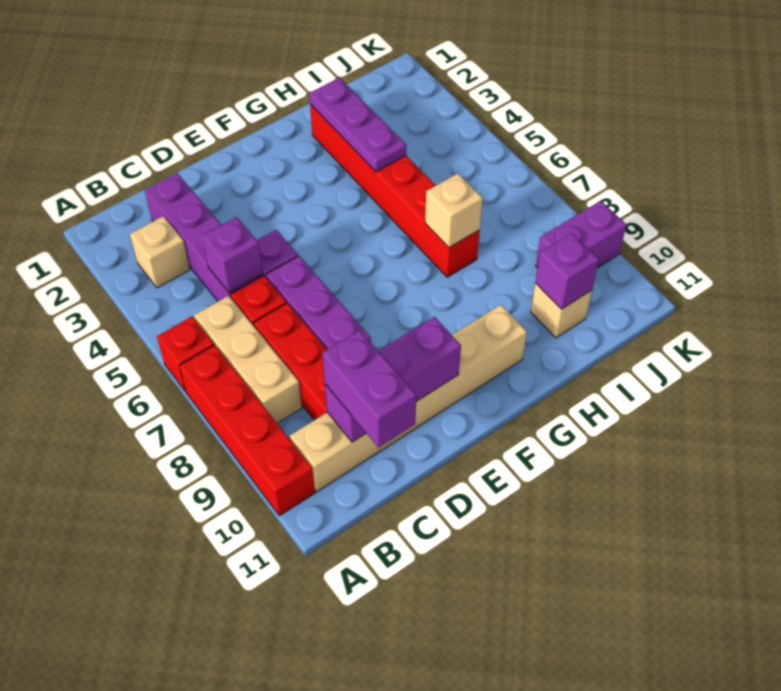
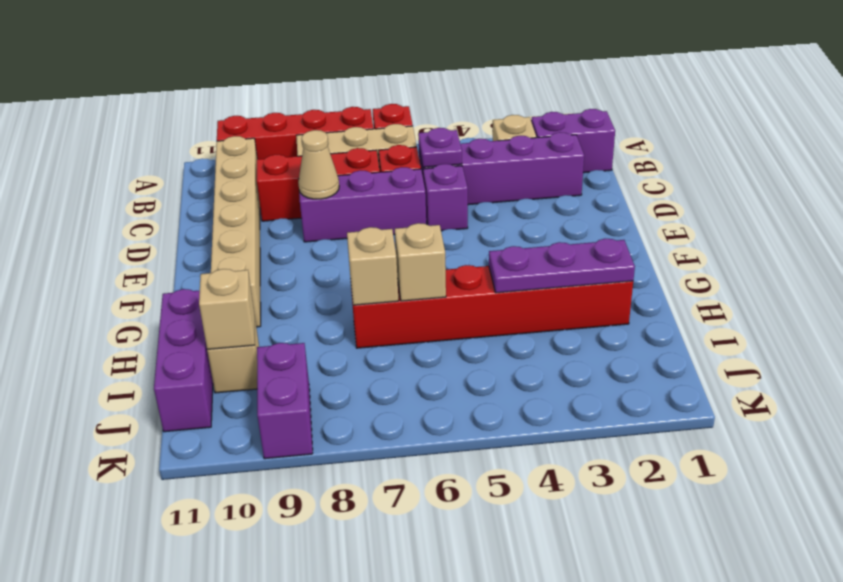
purple brick C5 level 2 -> purple plate C5 level 2
purple brick C10:E10 level 2 -> purple brick H11:J11 level 1
purple brick C10:C11 level 3 -> purple brick B1:B2 level 1
none -> tan cone D8 level 2
none -> tan brick H6 level 2
purple brick I10 level 2 -> tan brick I10 level 2

